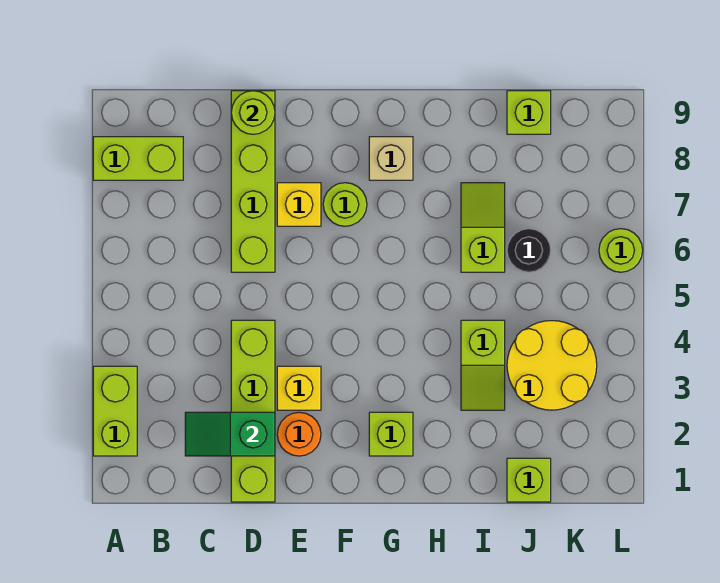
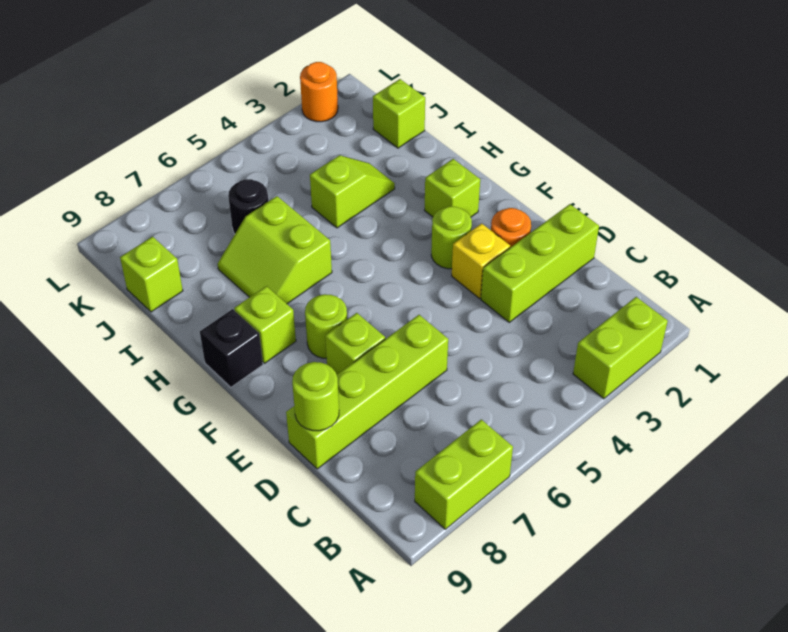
lime brick A8:B8 level 1 -> lime brick A7:A8 level 1
green slope C2:D2 level 2 top D -> none
lime brick D1:D4 level 1 -> lime brick D1:D3 level 1
yellow brick E7 level 1 -> lime brick E7 level 1
tan brick G8 level 1 -> lime brick G8 level 1
none -> black brick G9 level 1
lime slope I6:I7 level 1 top 6 -> lime slope H6:I7 level 1 top 6
yellow round brick J3:K4 level 1 -> none
none -> orange round brick L2 level 1
lime round brick L6 level 1 -> lime round brick F3 level 1

